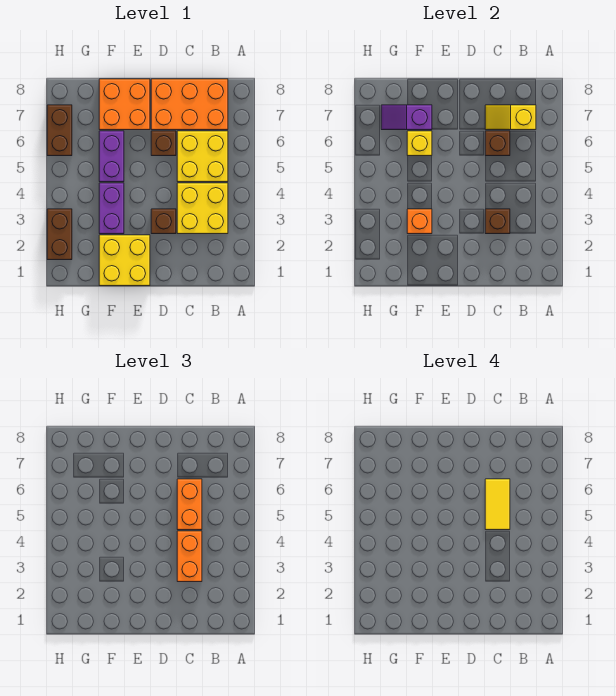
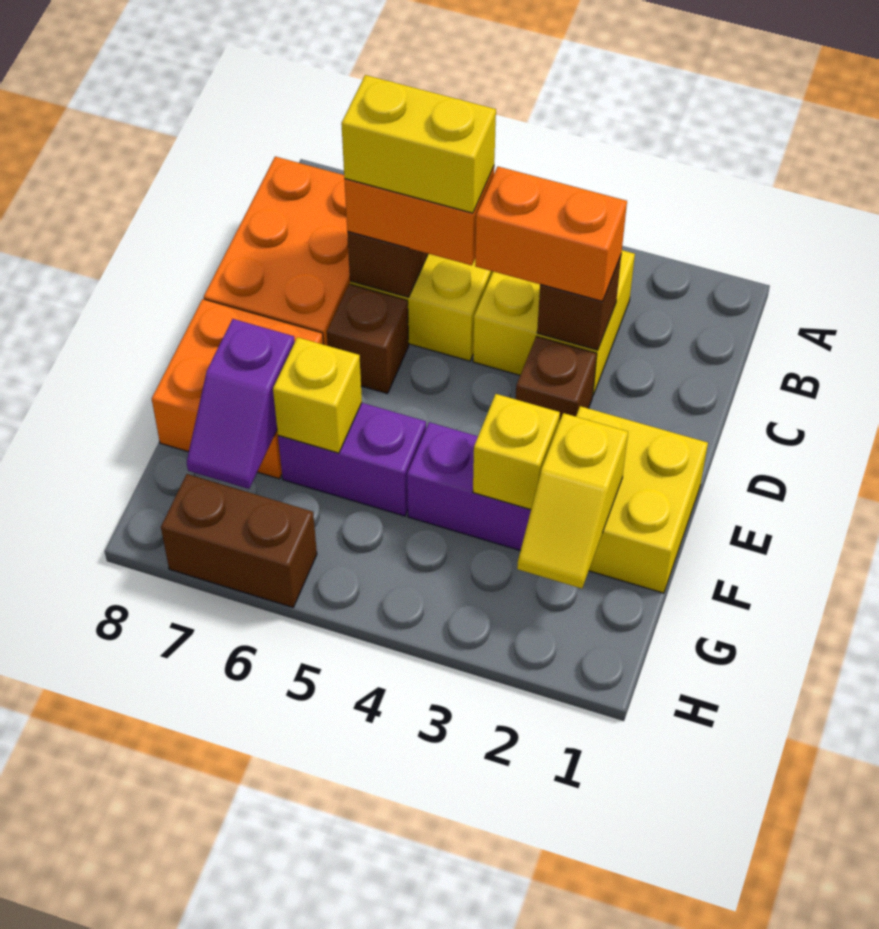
yellow slope B7:C7 level 2 top B -> yellow slope F2:G2 level 2 top F
yellow tile C5:C6 level 4 -> yellow brick C5:C6 level 4
orange brick F3 level 2 -> yellow brick F3 level 2
brown brick H2:H3 level 1 -> none

